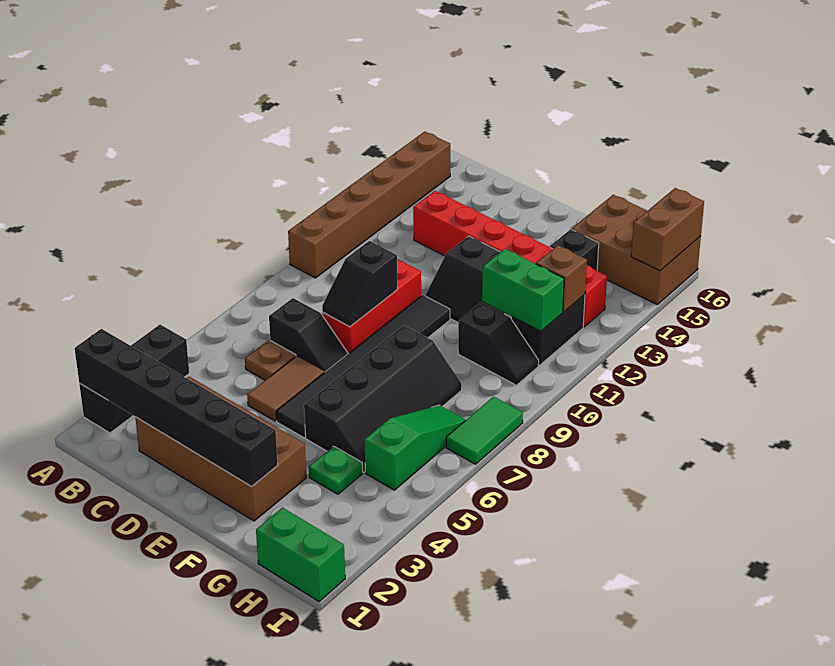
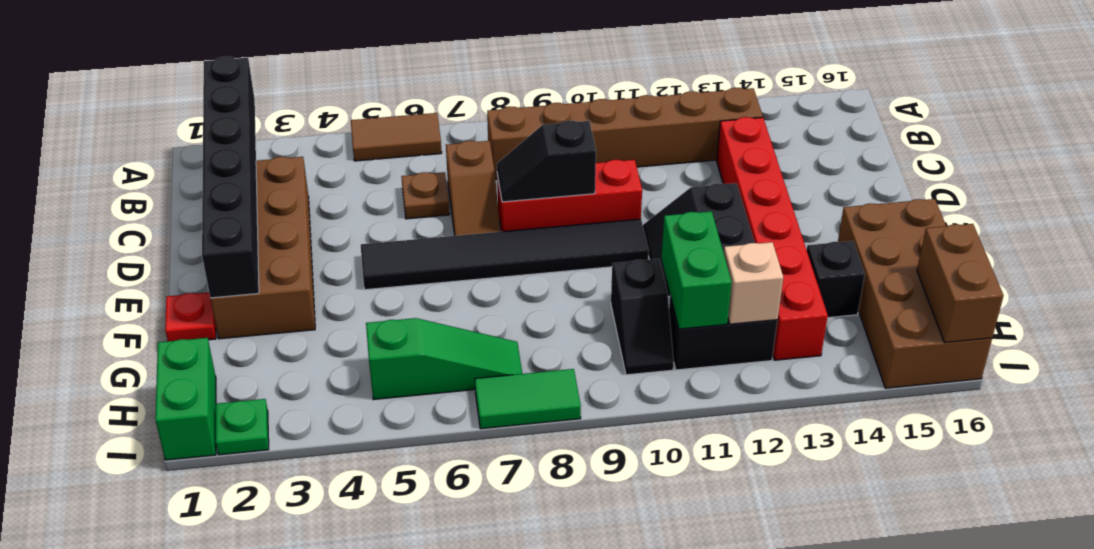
black brick A2:A4 level 1 -> none
brown brick A10:A15 level 1 -> brown brick B8:B13 level 1
black slope C7:D7 level 1 top C -> brown slope C7:D7 level 1 top C
brown tile D5:D6 level 1 -> brown tile A5:A6 level 1
none -> red plate F1 level 1
black slope F5:G8 level 1 top F -> none
green plate G4 level 1 -> green plate I2 level 1
brown brick G15:I16 level 1 -> brown brick F15:I16 level 1
brown brick H12 level 2 -> tan brick H12 level 2
brown brick I15:I16 level 2 -> brown brick H16:I16 level 2

